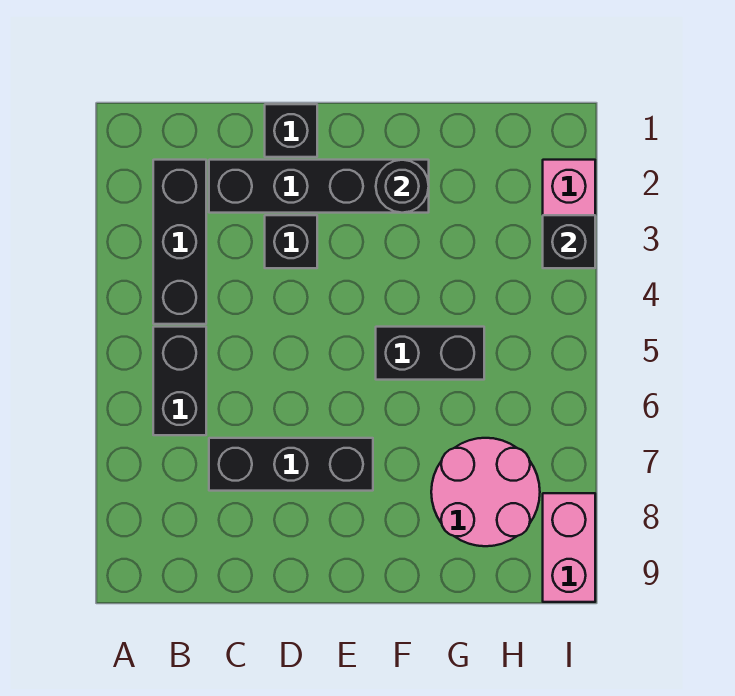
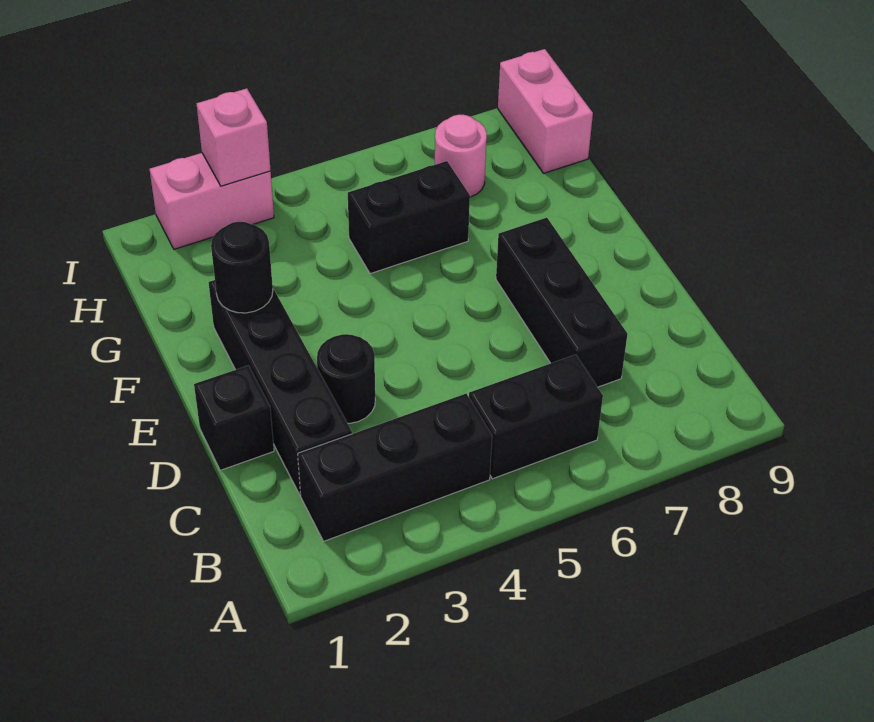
black brick D3 level 1 -> black round brick D3 level 1
black brick F5:G5 level 1 -> black brick G5:G6 level 1
pink round brick G7:H8 level 1 -> pink round brick H7 level 1
black brick I3 level 2 -> pink brick I3 level 2
pink brick I8:I9 level 1 -> pink brick H9:I9 level 1

